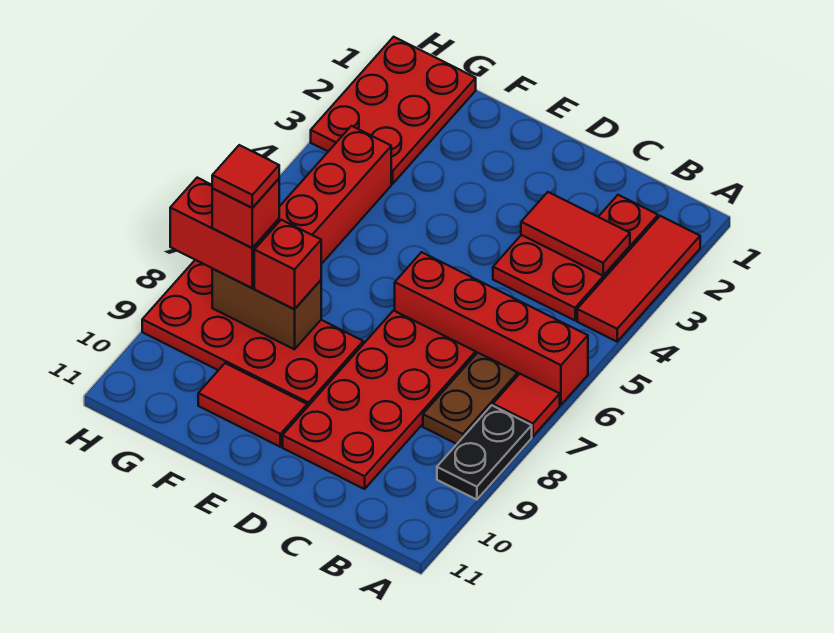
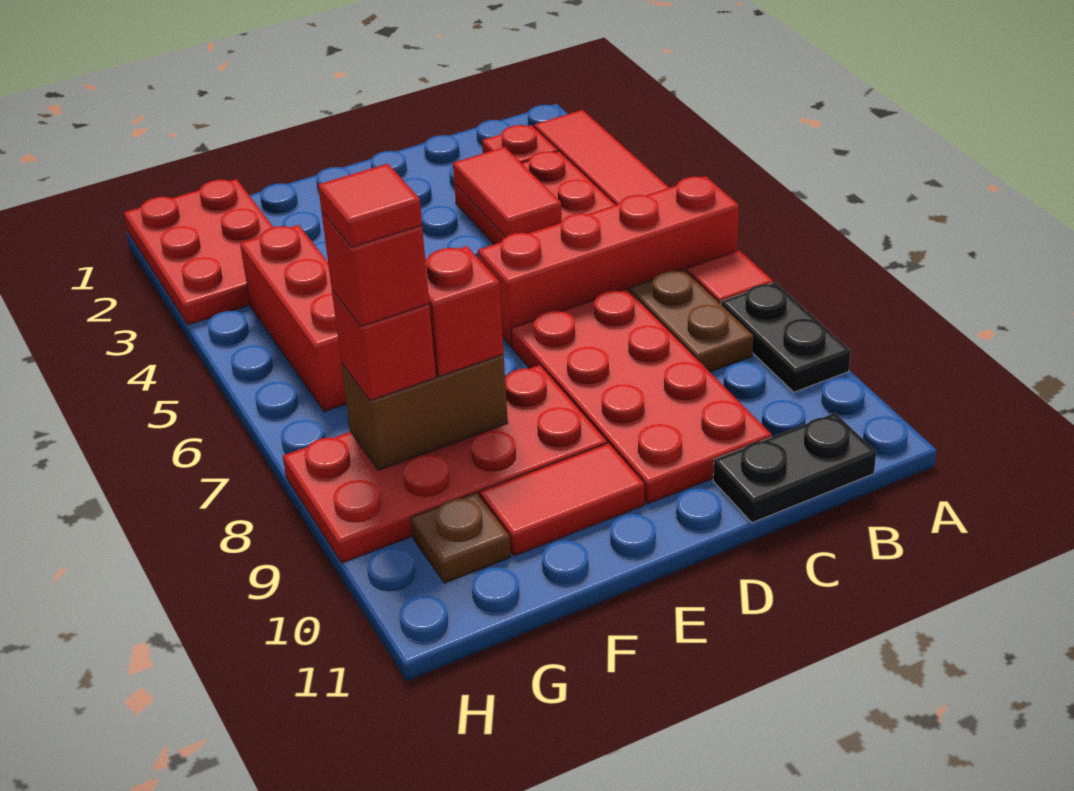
red tile B3:C3 level 2 -> red tile C3:C4 level 2
none -> black plate B11:C11 level 1
red brick G8:H8 level 3 -> red brick G8 level 3
none -> brown plate G10 level 1

